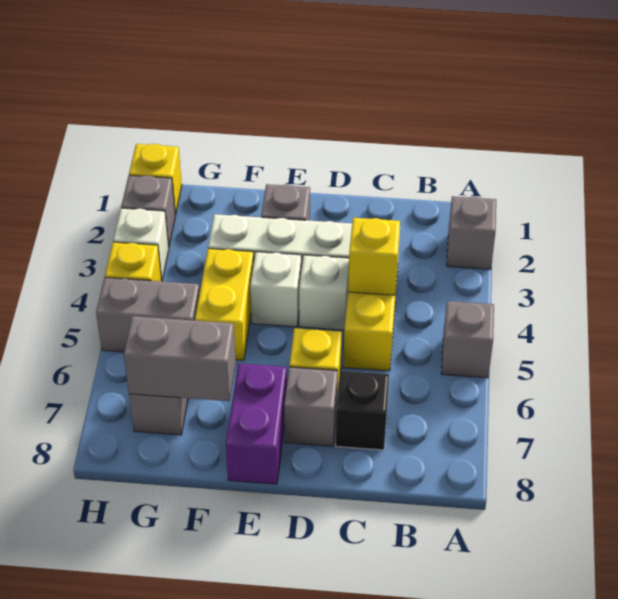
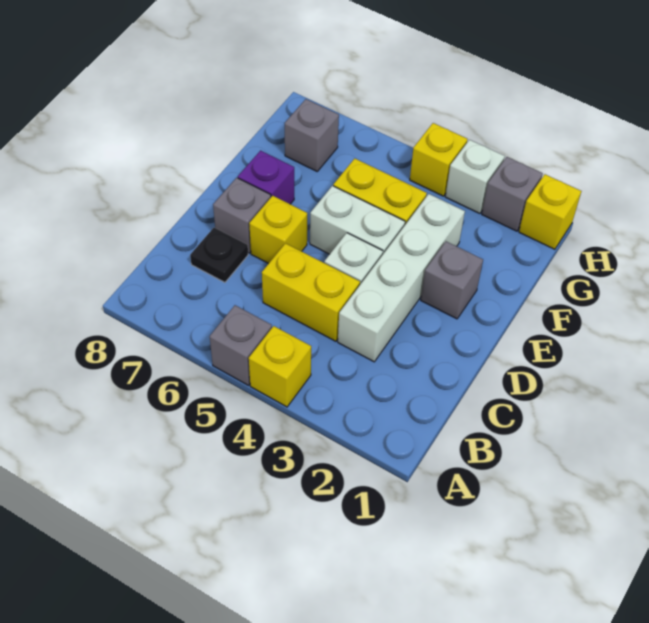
grey brick A2 level 1 -> none
yellow brick C4 level 2 -> yellow brick A4 level 1
black brick C7 level 1 -> black plate C7 level 1
white brick E4 level 1 -> white brick E4:E5 level 1
purple brick E7:E8 level 1 -> purple brick E7 level 1
grey brick F7:G7 level 2 -> none
grey brick G5:H5 level 1 -> none

